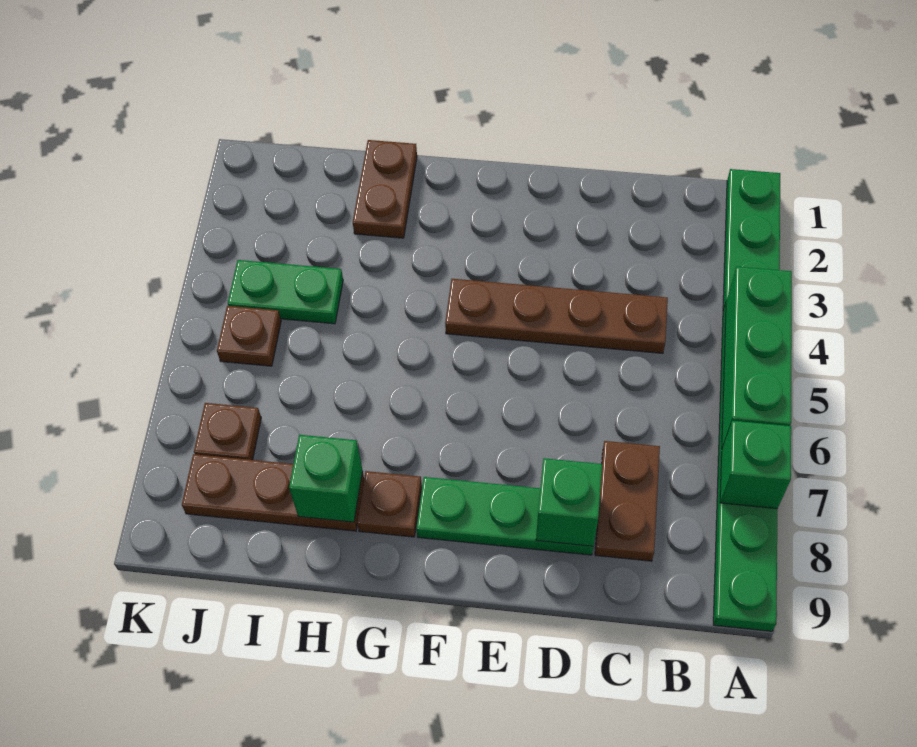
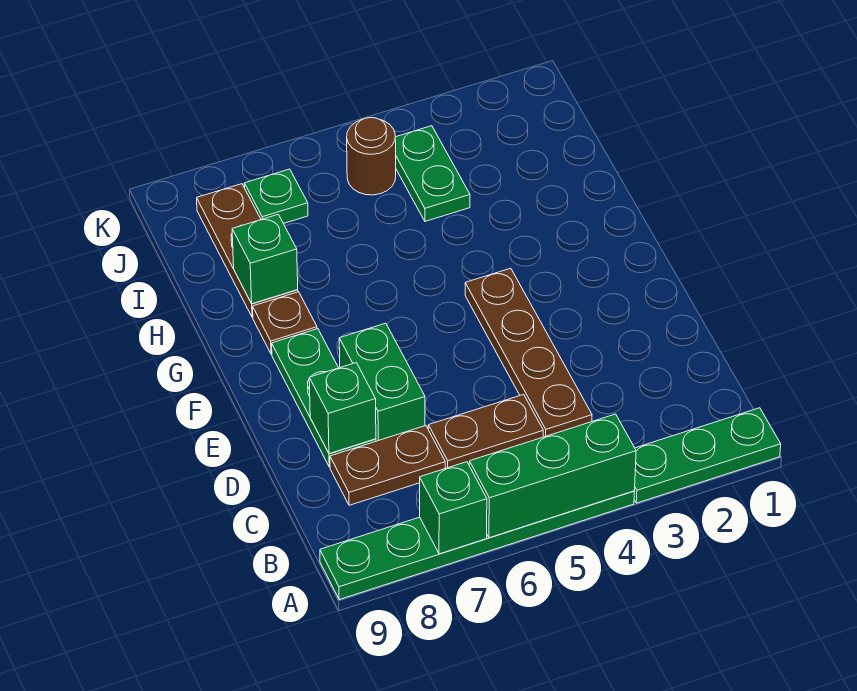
none -> green brick D7:E7 level 1
brown plate H1:H2 level 1 -> brown plate C5:C6 level 1
brown plate J5 level 1 -> brown round brick J5 level 1
brown plate J7 level 1 -> green plate J7 level 1

